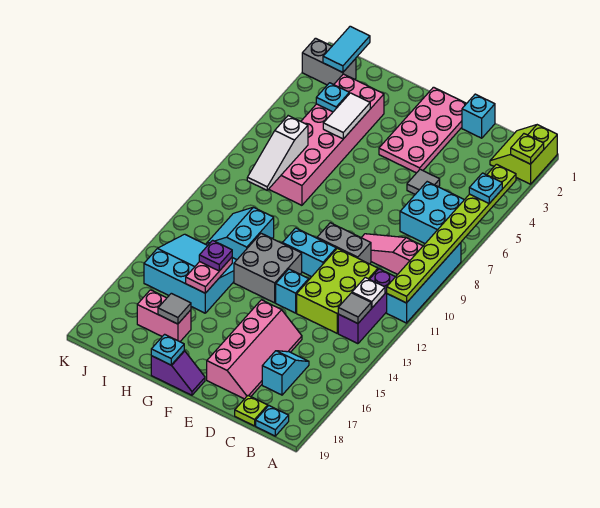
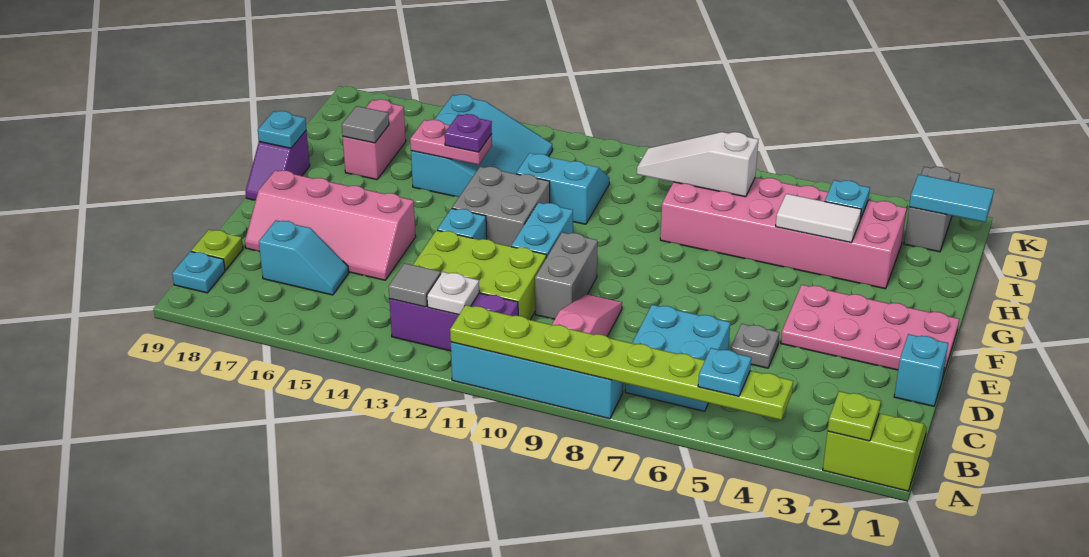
grey tile D5 level 1 -> grey plate D5 level 1

